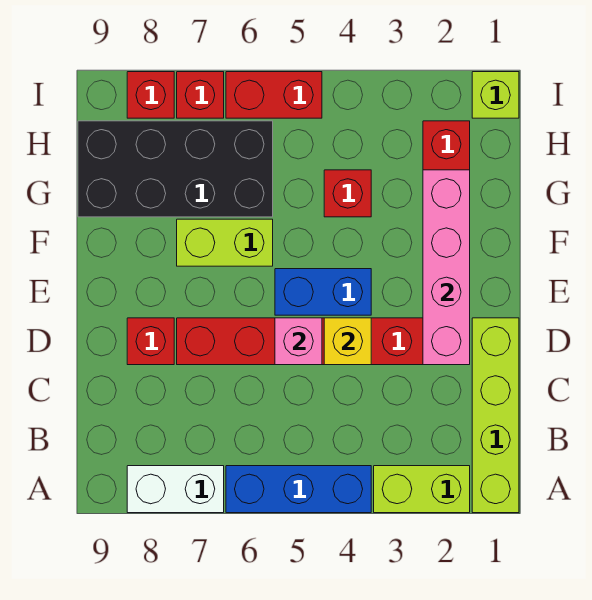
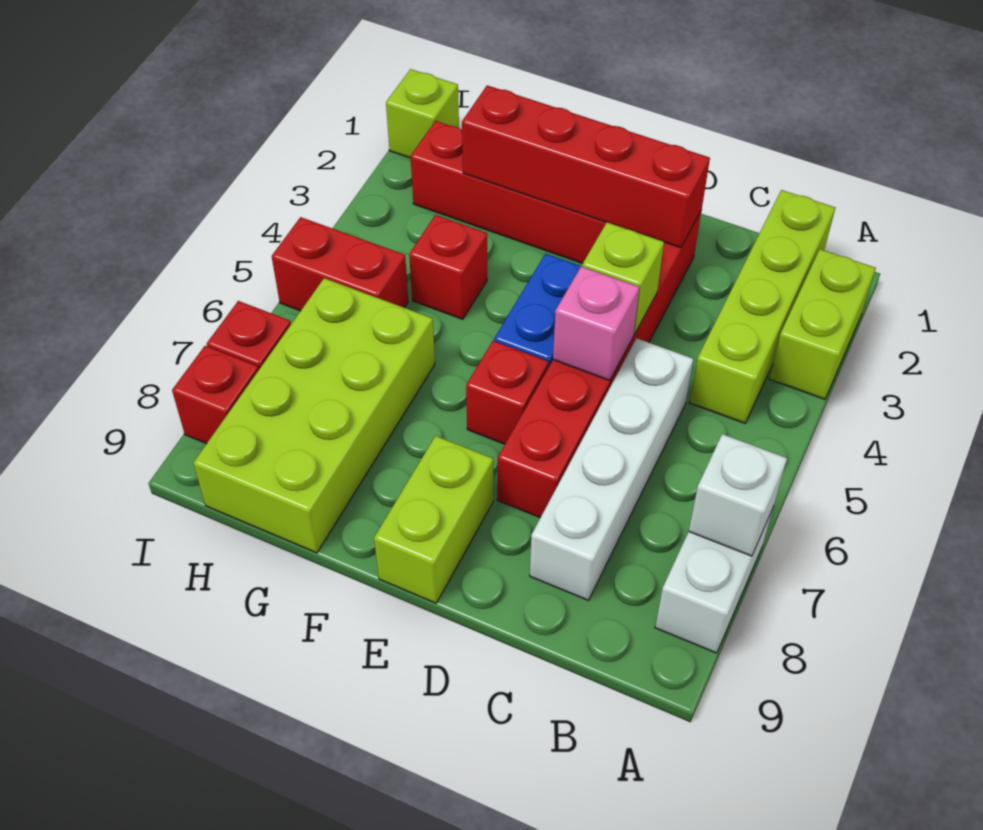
lime brick A1:D1 level 1 -> lime brick B1:B4 level 1
blue brick A4:A6 level 1 -> none
none -> white brick A7 level 2
none -> white brick C5:C8 level 1
pink brick D2:G2 level 2 -> red brick D2:G2 level 2
yellow brick D4 level 2 -> lime brick D4 level 2
red brick D8 level 1 -> red brick E6 level 1
lime brick F6:F7 level 1 -> lime brick E8:E9 level 1
black brick G6:H9 level 1 -> lime brick G6:H9 level 1
red brick I5:I6 level 1 -> red brick H5:I5 level 1

